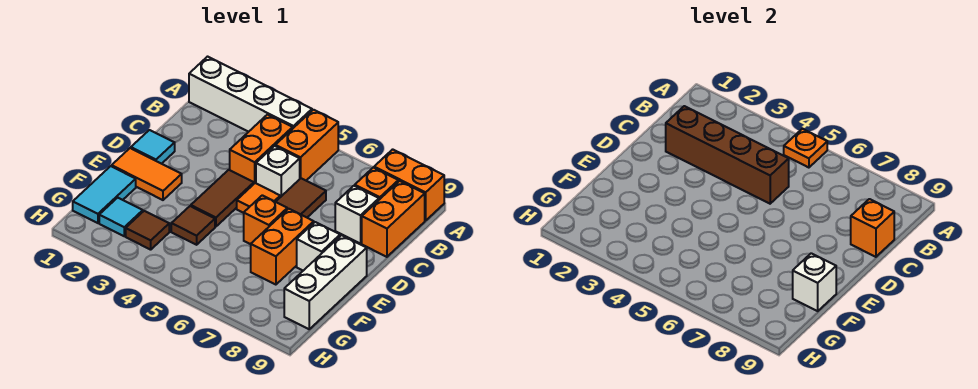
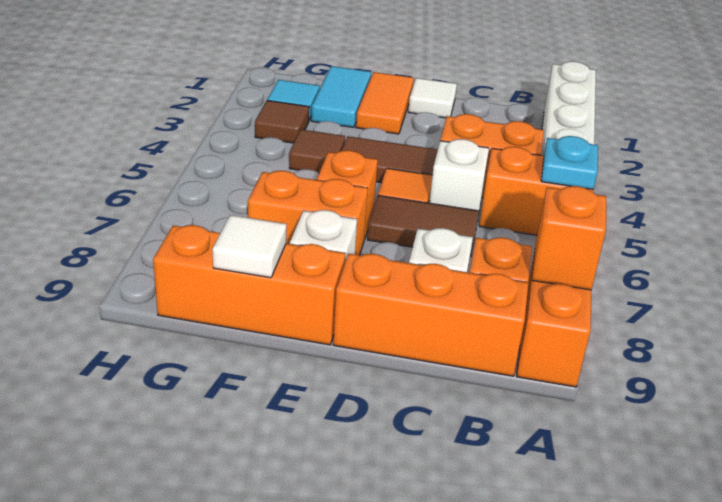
orange plate A5 level 2 -> cyan plate A5 level 2
orange brick B9:C9 level 1 -> orange brick B9:D9 level 1
brown brick C2:C5 level 2 -> none
orange brick C9 level 2 -> orange brick A8 level 2
cyan tile D1 level 1 -> white tile D1 level 1
white brick E9:G9 level 1 -> orange brick E9:G9 level 1
cyan tile F1:G1 level 1 -> cyan tile F1:F2 level 1
white brick F9 level 2 -> white tile F9 level 2

